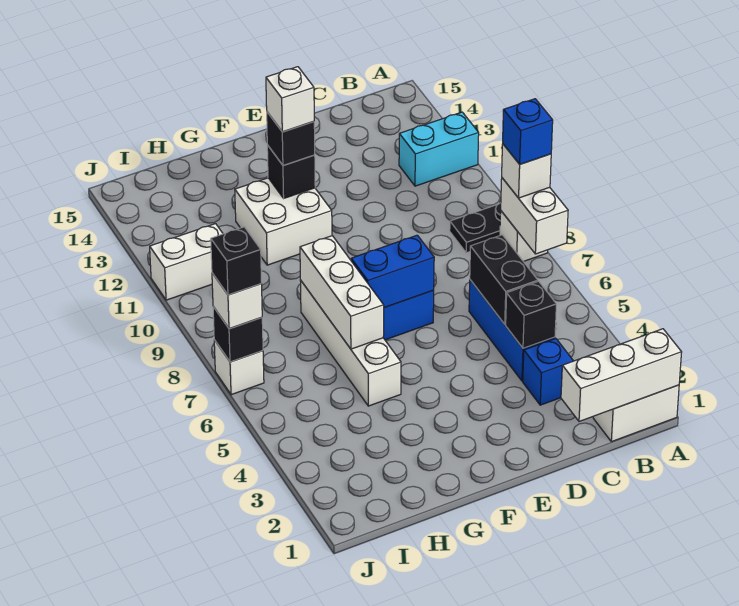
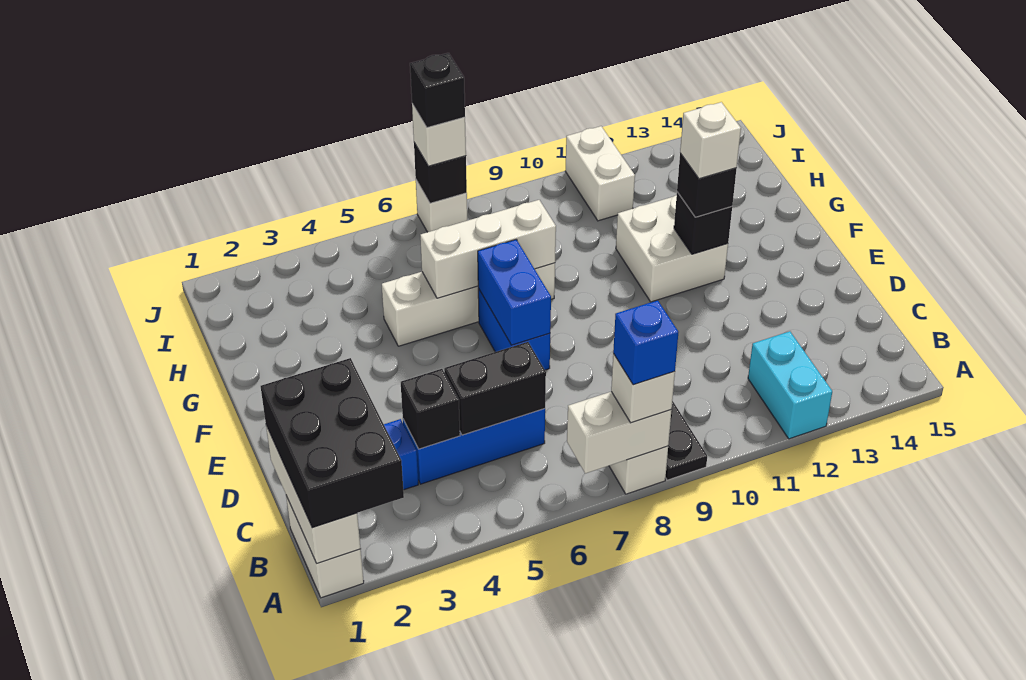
none -> black brick A1:C2 level 3

